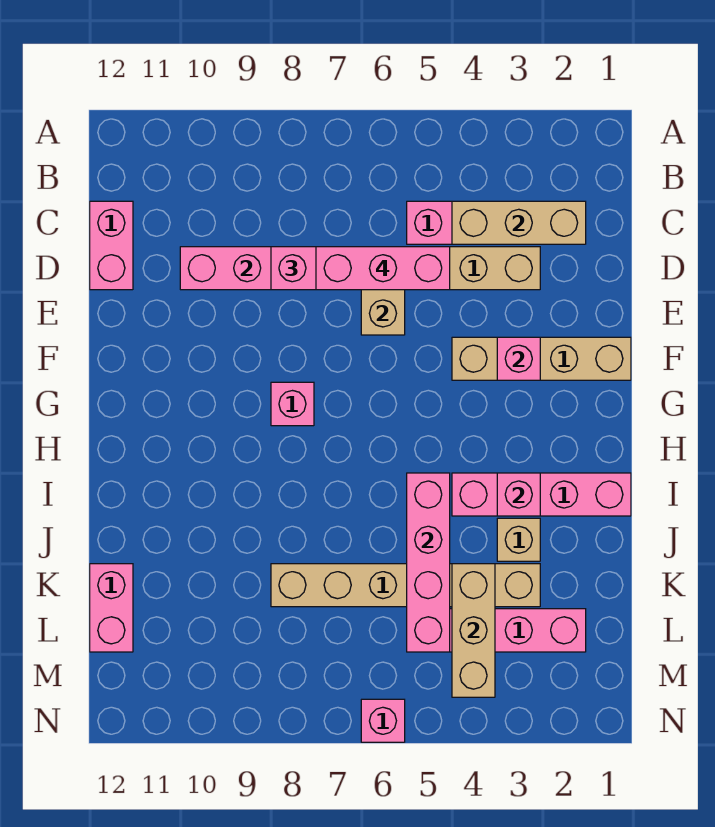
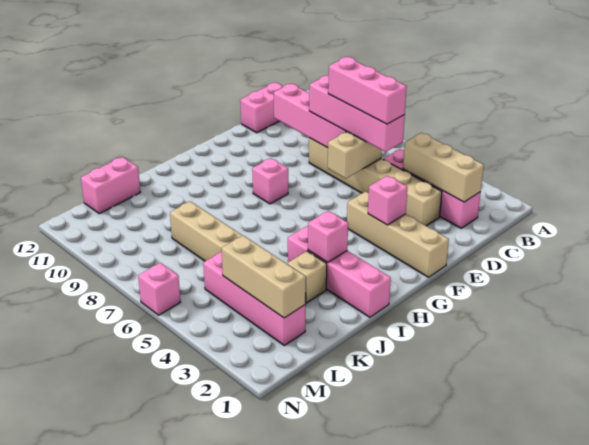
pink brick I5:L5 level 2 -> none
tan brick K4:M4 level 2 -> tan brick L2:L4 level 2

